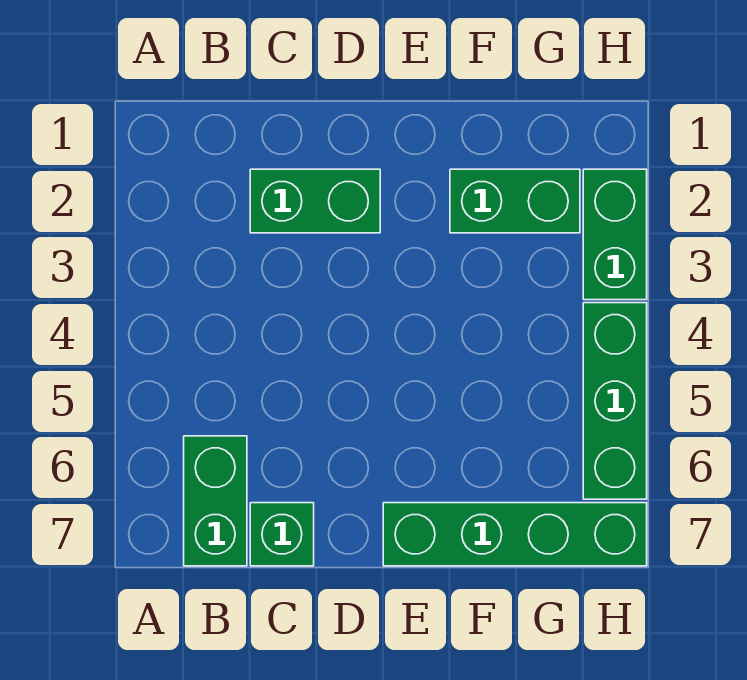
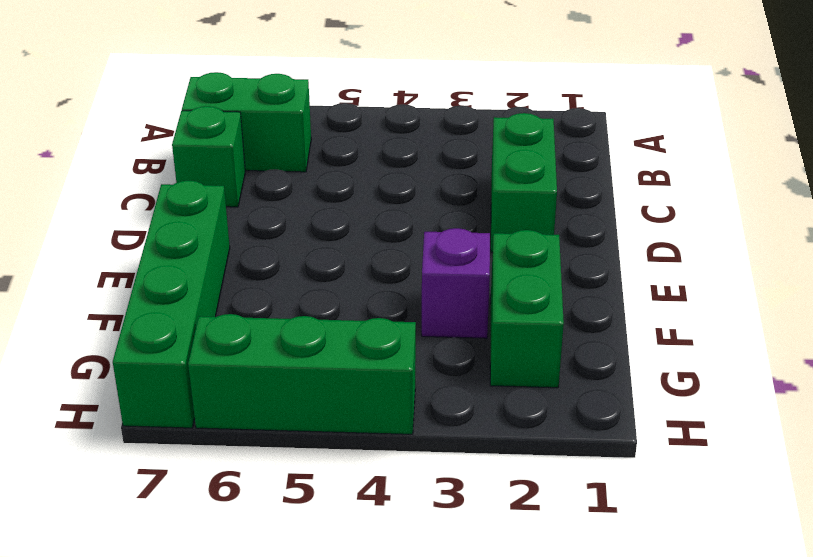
none -> purple brick F3 level 1
green brick H2:H3 level 1 -> none

